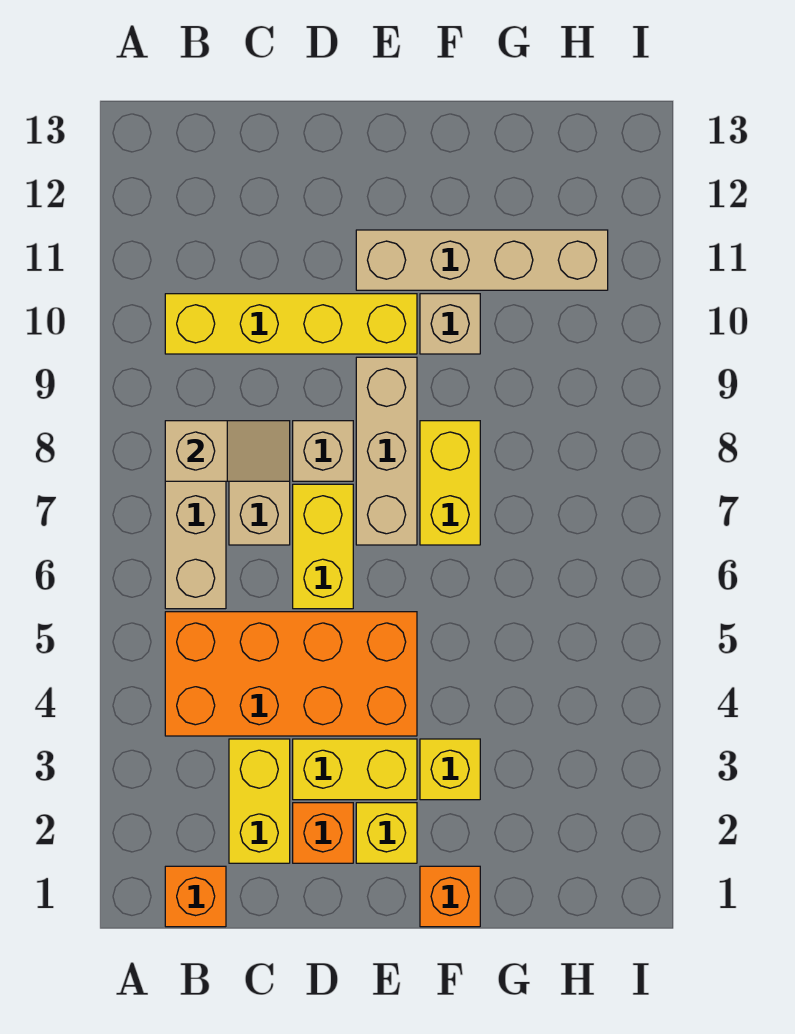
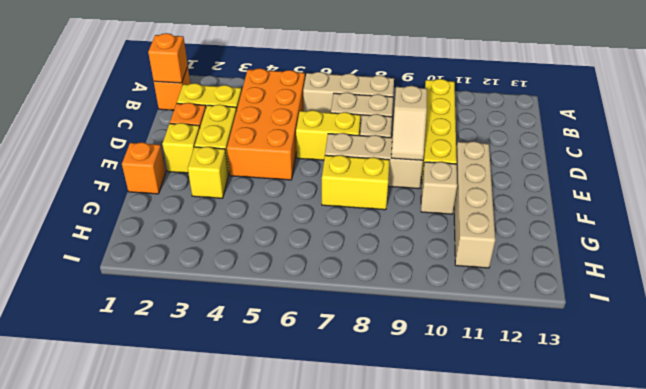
none -> orange brick B1 level 2
tan slope B8:C8 level 2 top B -> tan slope D9:E9 level 2 top D

